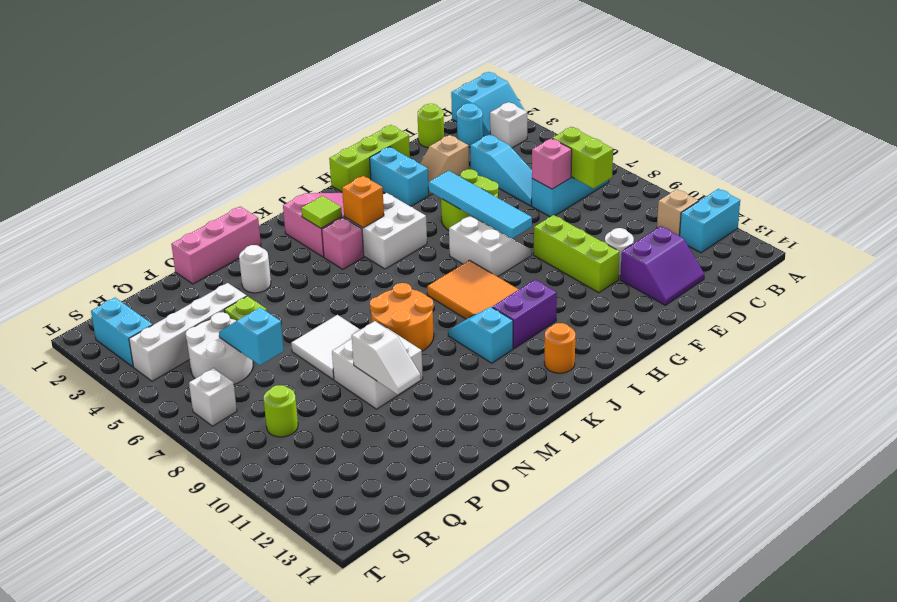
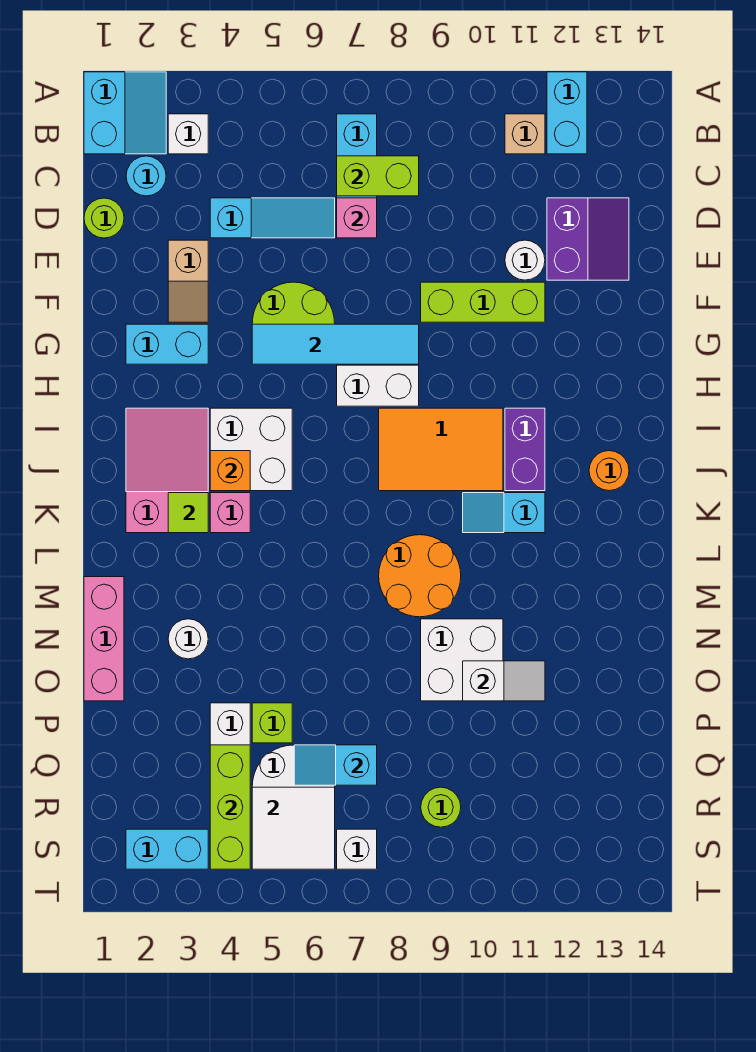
lime brick F1:H1 level 1 -> lime brick Q4:S4 level 2
white tile N7:O8 level 1 -> white tile R5:S6 level 2

